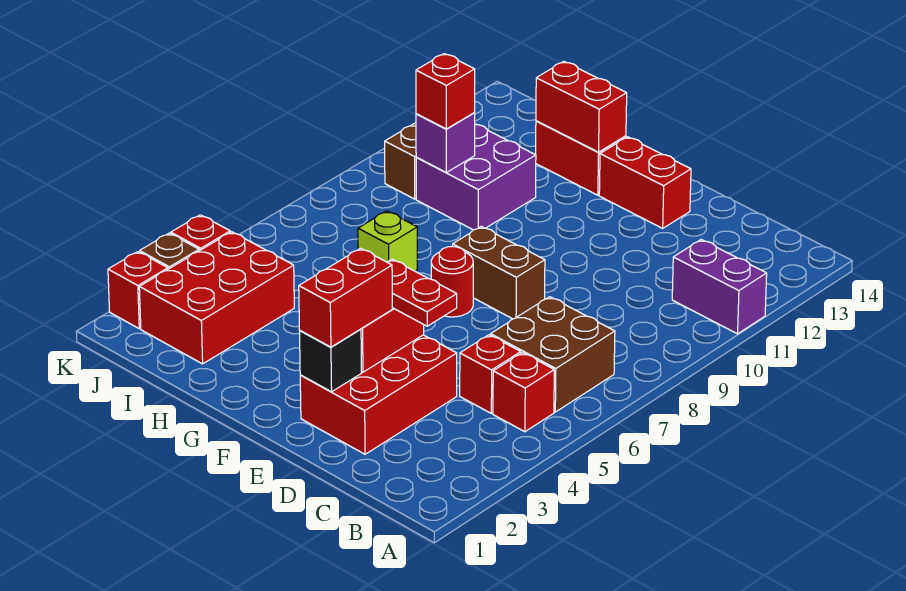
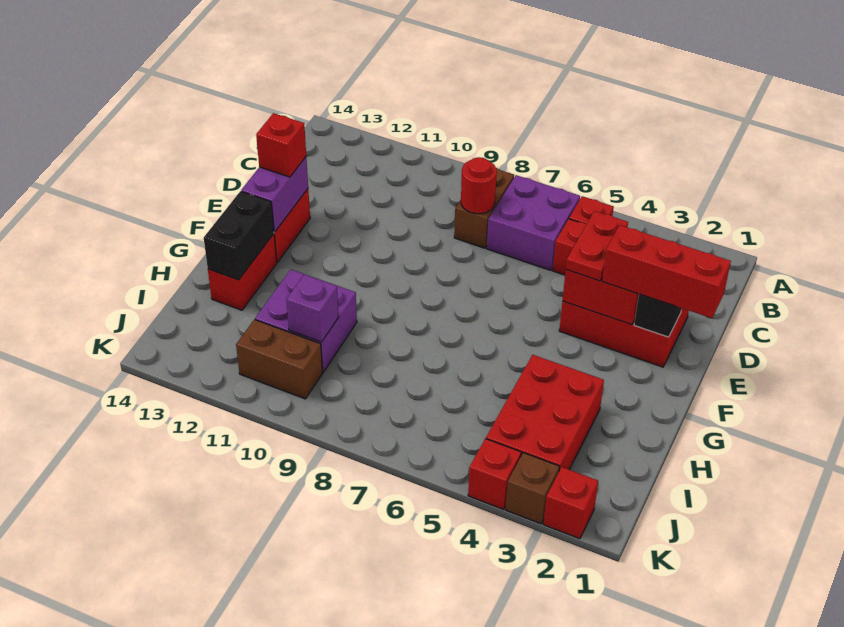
purple brick A11:B11 level 1 -> purple brick E13:F13 level 2
brown brick B6:C7 level 1 -> purple brick B6:C7 level 1
red brick E2:E3 level 3 -> red brick E1:E3 level 3
brown brick E8:F8 level 1 -> brown brick B8:C8 level 1
red round brick F7 level 1 -> red round brick C8 level 2
red brick G13:H13 level 2 -> black brick G13:H13 level 2
lime brick H7 level 1 -> none
red brick I2:J4 level 1 -> red brick H3:J4 level 1
red brick I10 level 3 -> red brick E13 level 3

